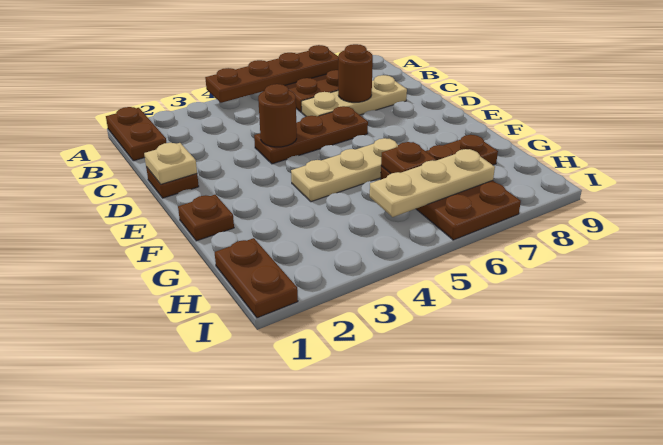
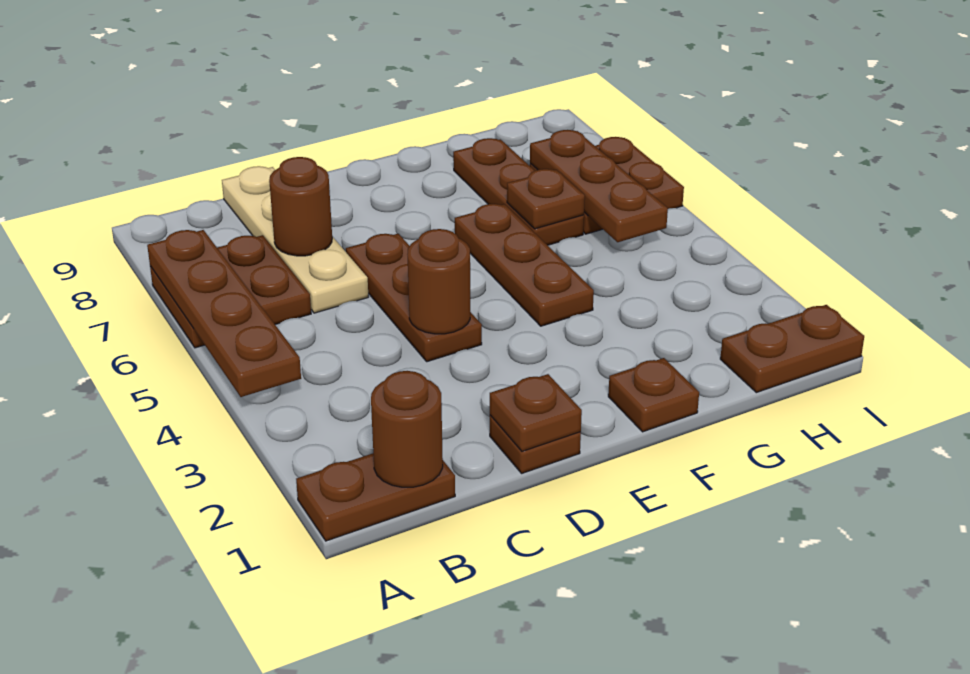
none -> brown round brick B1 level 2
tan plate C6:C8 level 1 -> tan plate C6:C9 level 1
tan plate D1 level 2 -> brown plate D1 level 2
tan plate F4:F6 level 1 -> brown plate F4:F6 level 1
tan plate H5:H7 level 2 -> brown plate H5:H7 level 2

